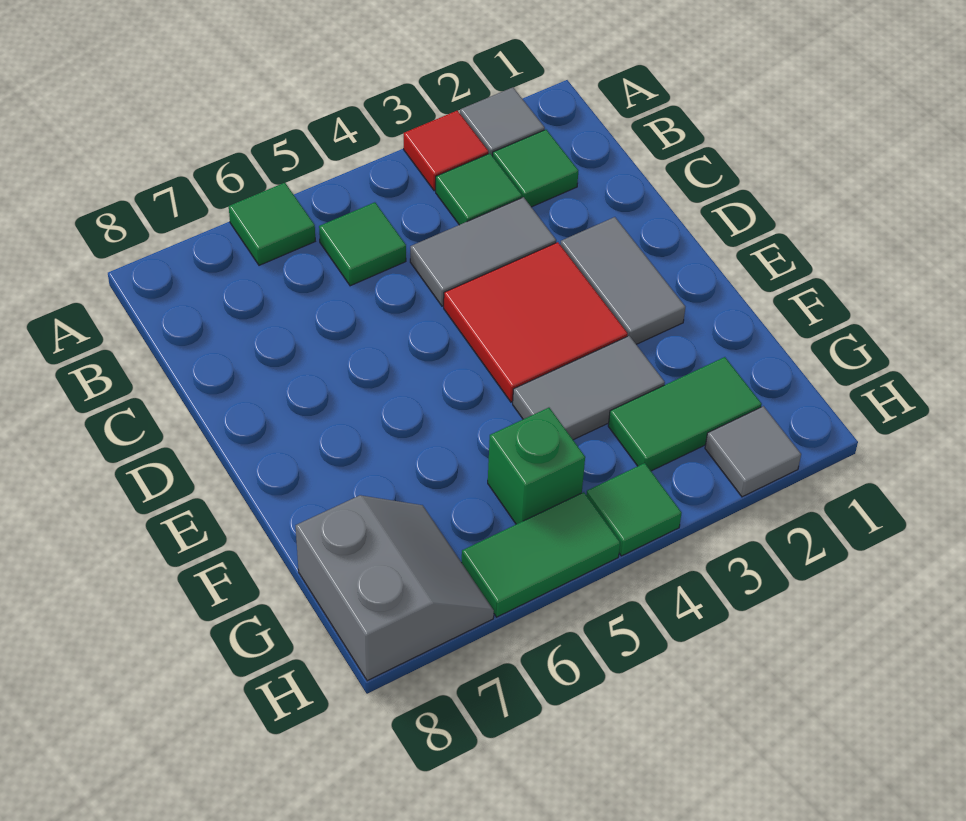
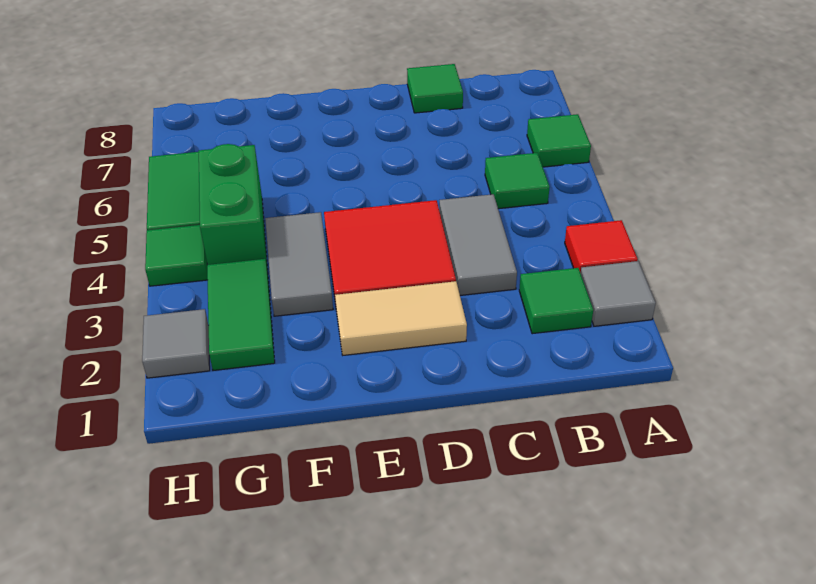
green tile B3 level 1 -> green tile C8 level 1
grey tile D2:E2 level 1 -> tan tile D2:E2 level 1
green brick G5 level 1 -> green brick G4:G5 level 1
grey slope G7:H8 level 1 top 8 -> none

